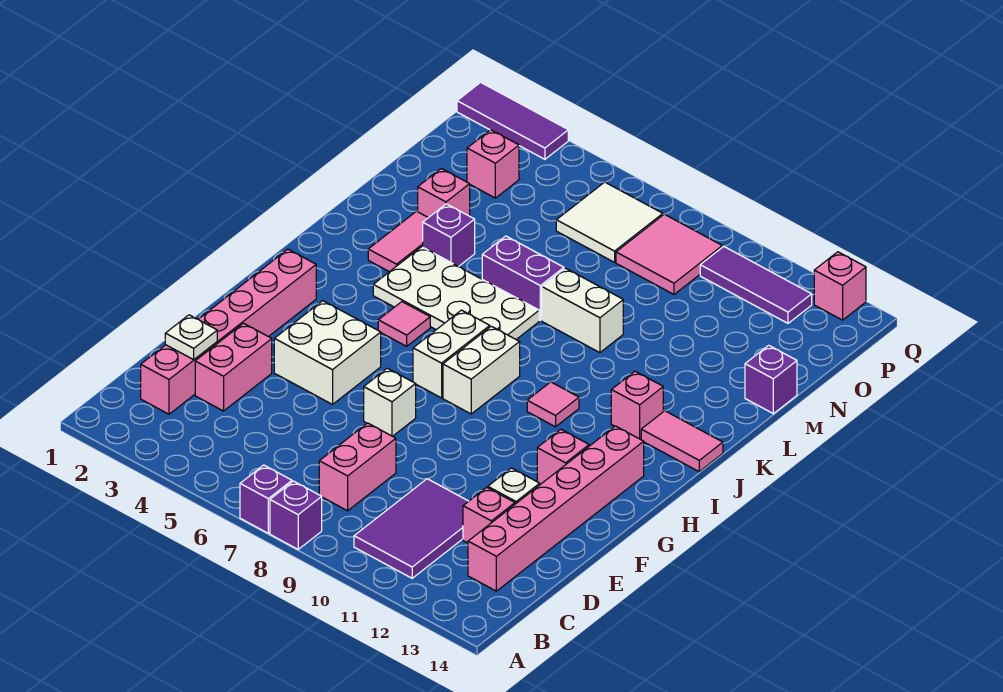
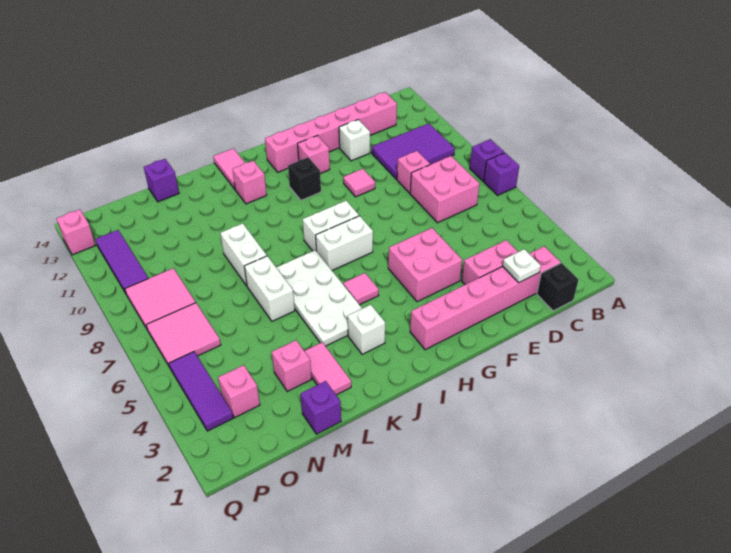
none -> black brick C1 level 1
pink brick C8:D8 level 1 -> pink brick C7:D8 level 1
pink brick D12 level 1 -> pink brick D9 level 1
white brick F4:G5 level 1 -> pink brick F4:G5 level 1
white brick F7 level 1 -> white brick J3 level 1
none -> black brick H11 level 1
pink tile I10 level 1 -> pink tile F10 level 1
pink tile K3:L3 level 1 -> pink tile L2:L3 level 1
purple brick L4 level 1 -> purple brick M1 level 1
purple brick L6:L7 level 1 -> white brick L6:L7 level 1
white tile O6:P7 level 1 -> pink tile O6:P7 level 1
purple tile Q1:Q3 level 1 -> purple tile P3:P5 level 1

